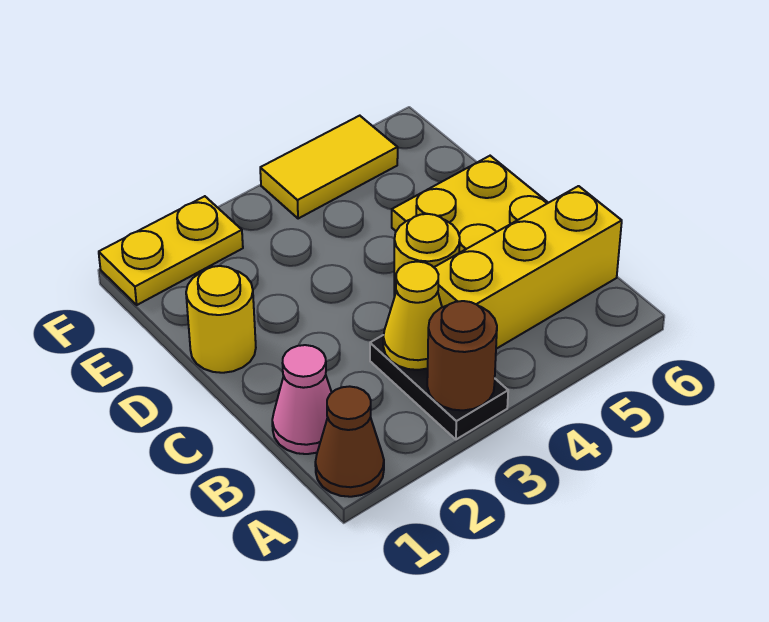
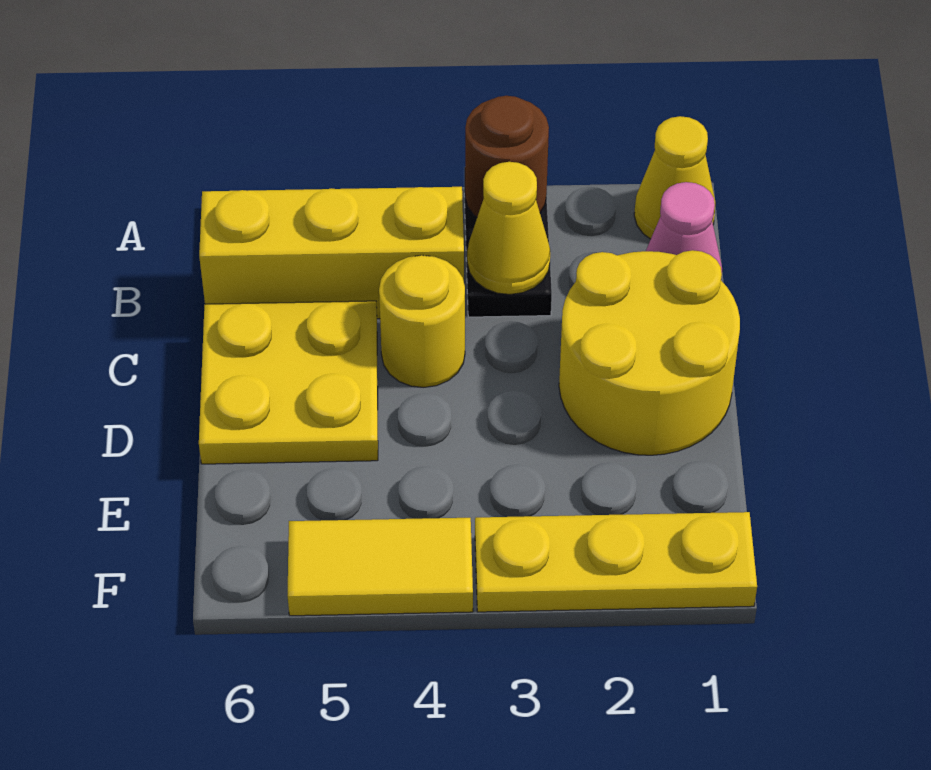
brown cone A1 level 1 -> yellow cone A1 level 1
yellow round brick D1 level 1 -> yellow round brick C1:D2 level 1
yellow plate F1:F2 level 1 -> yellow plate F1:F3 level 1

